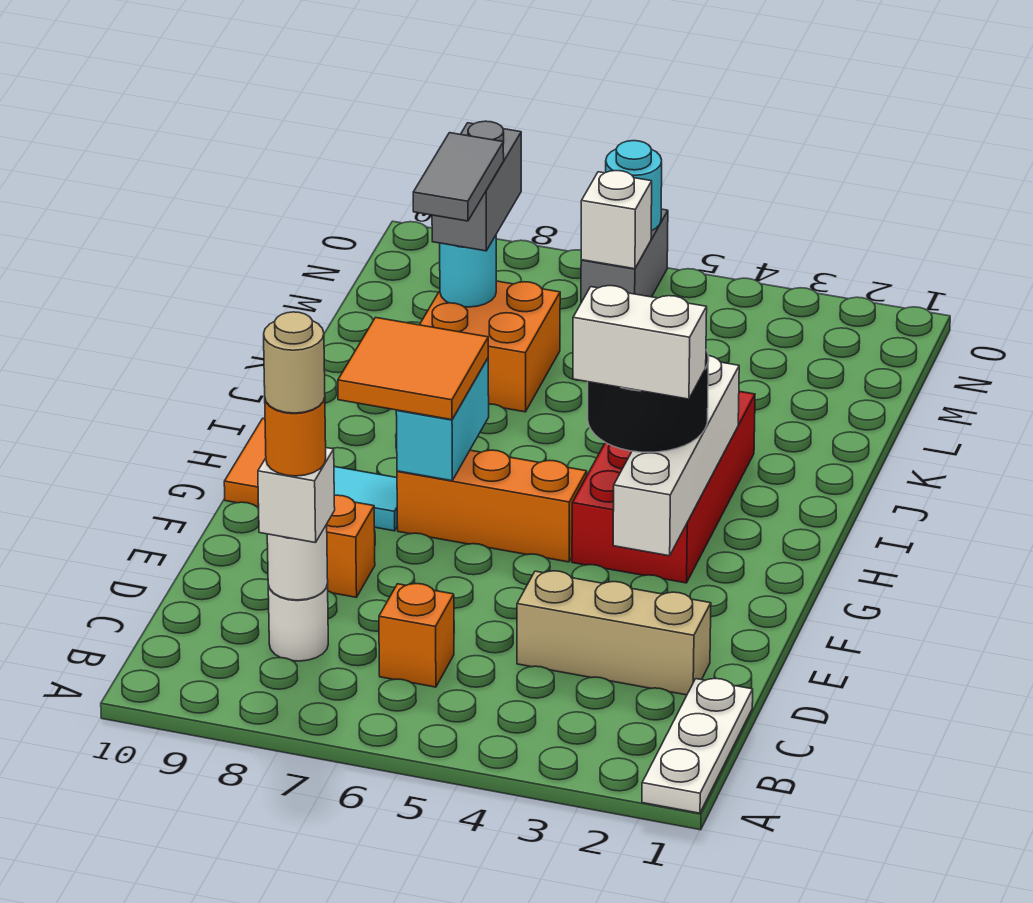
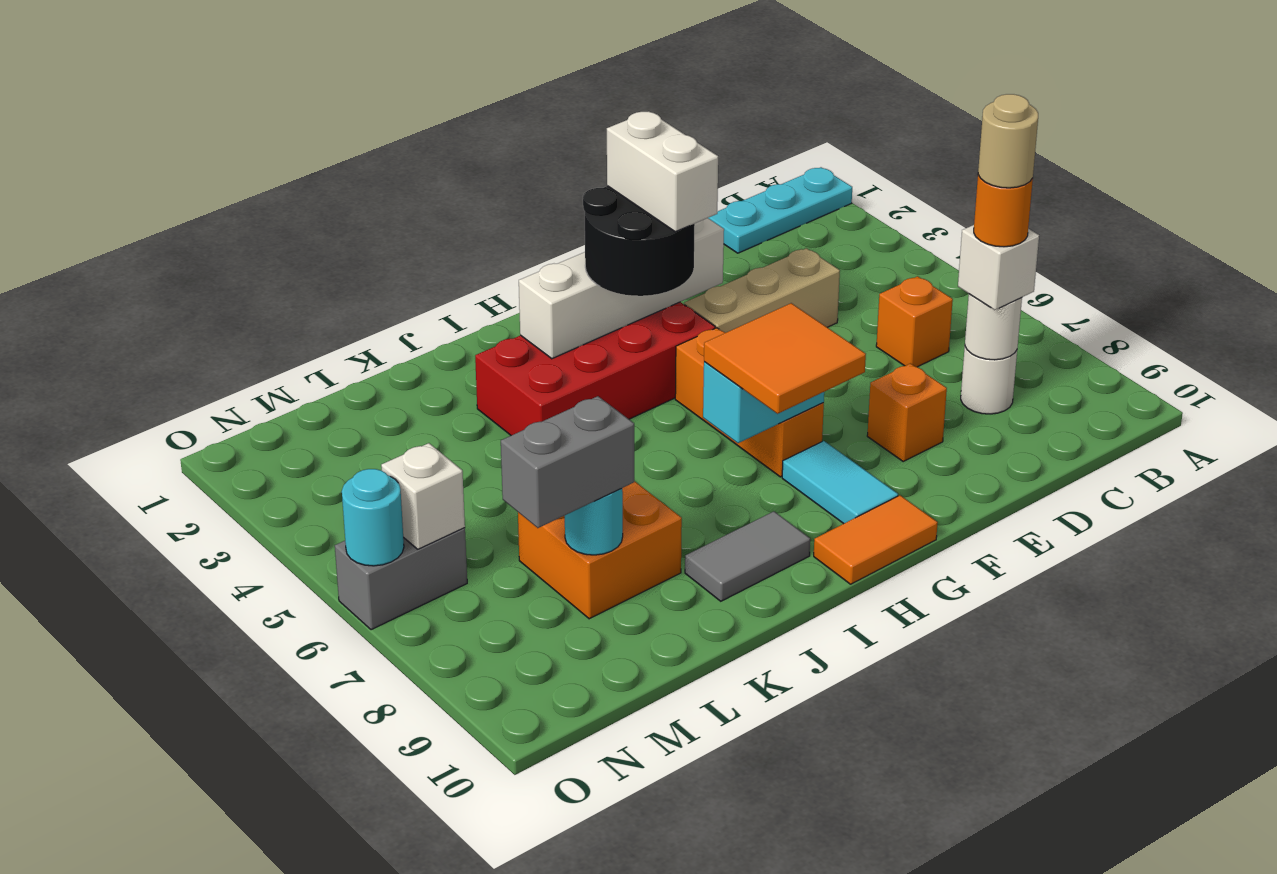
white plate A1:C1 level 1 -> cyan plate A1:C1 level 1
tan brick D2:D4 level 1 -> tan brick D4:F4 level 1
grey tile K8:L8 level 4 -> grey tile I9:J9 level 1

